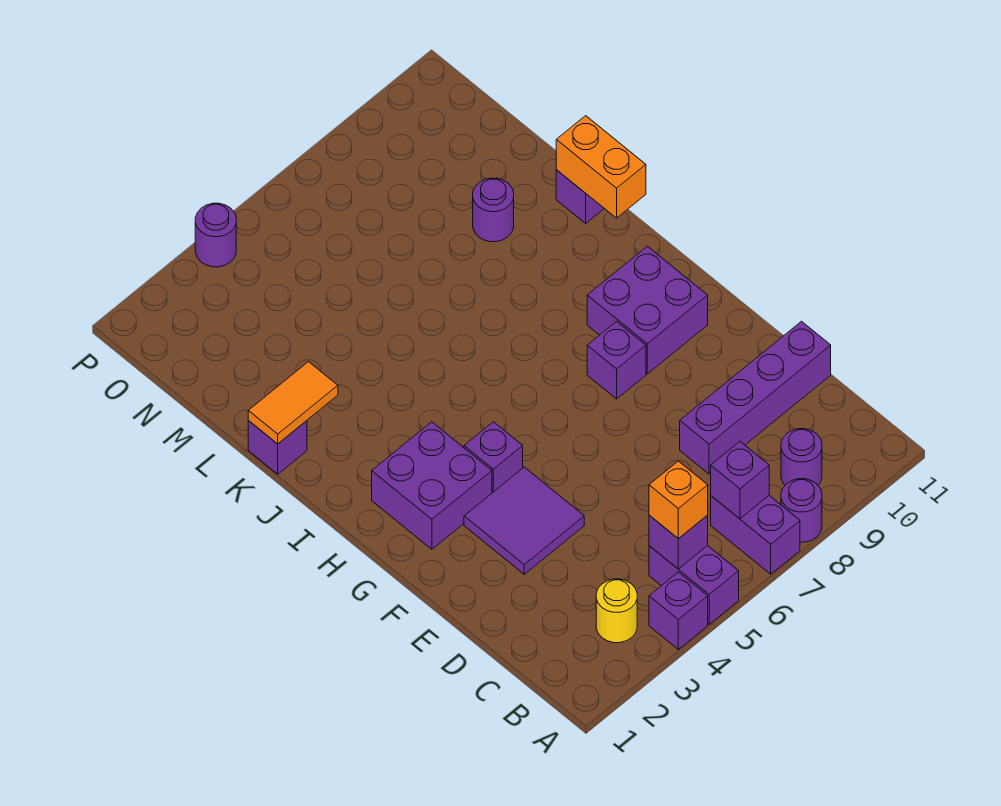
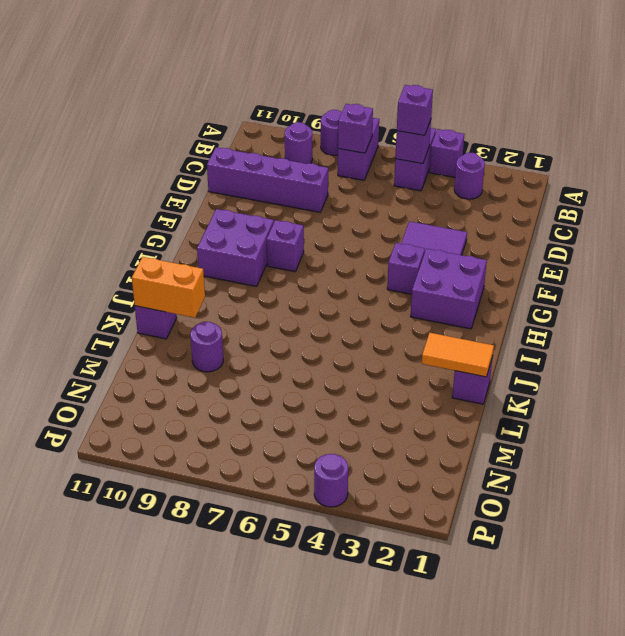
yellow round brick B3 level 1 -> purple round brick B3 level 1
orange brick B5 level 3 -> purple brick B5 level 3
orange brick J11:K11 level 2 -> orange brick K10:K11 level 2

